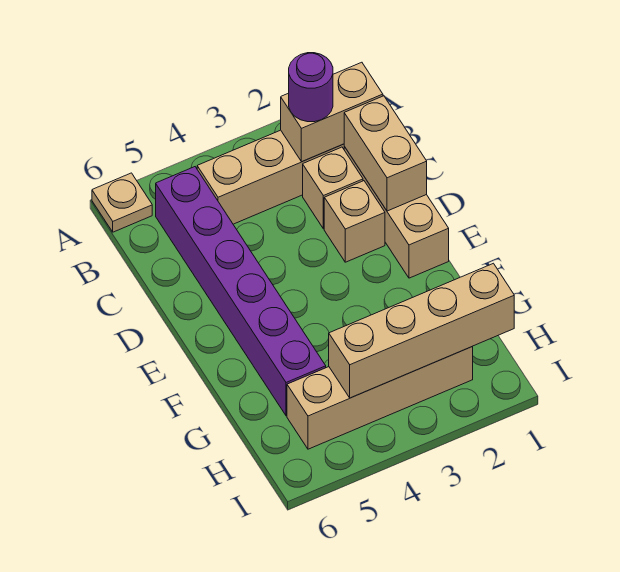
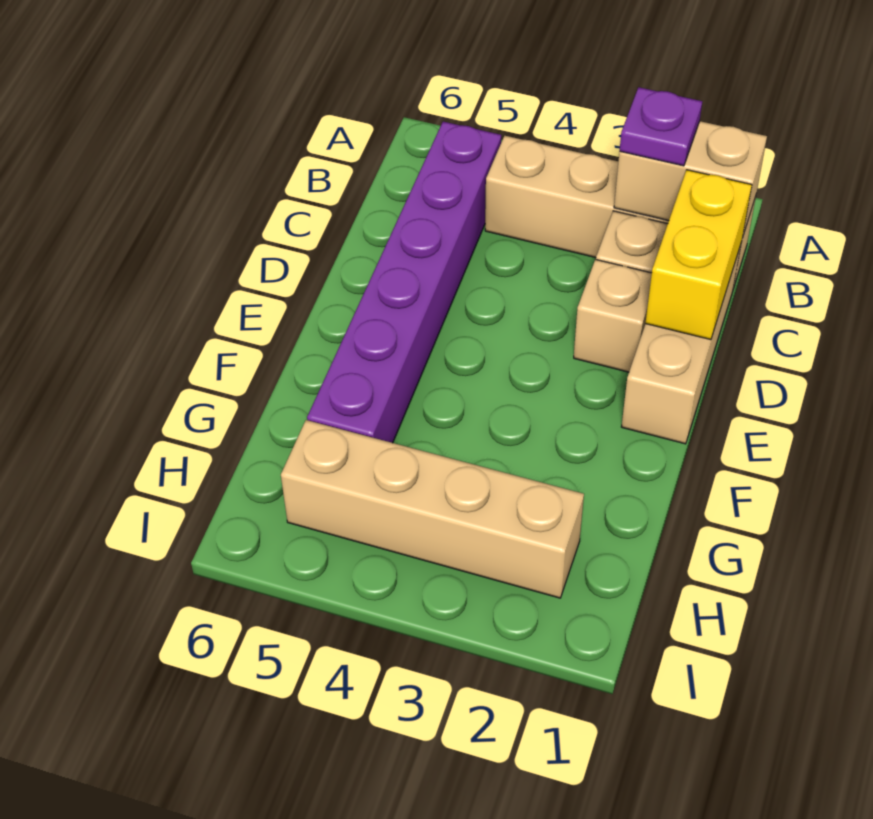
tan plate A6 level 1 -> none
purple round brick B2 level 3 -> purple plate B2 level 3
tan brick C1:D1 level 2 -> yellow brick C1:D1 level 2
tan brick H1:H4 level 2 -> none

